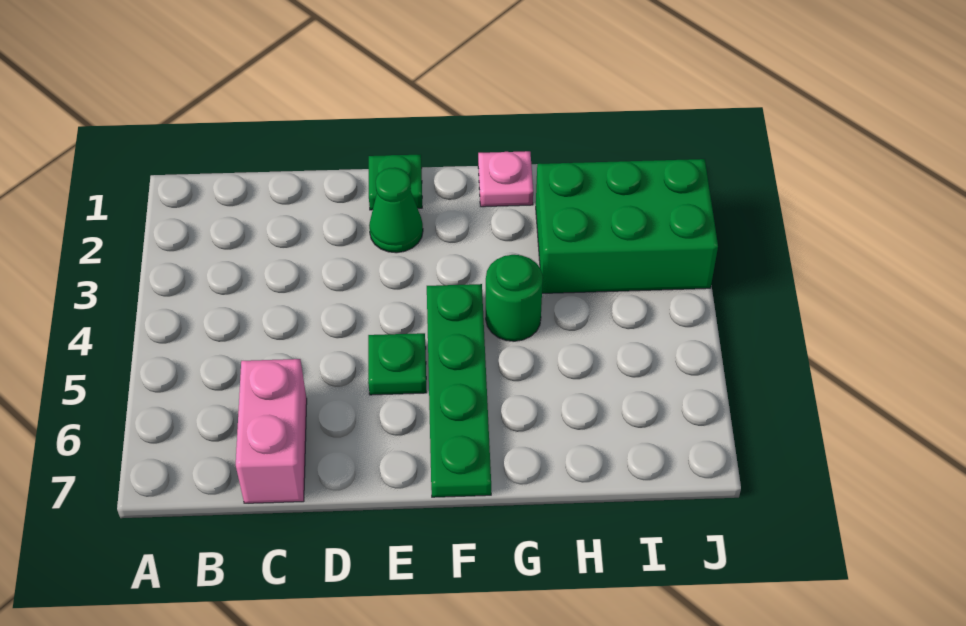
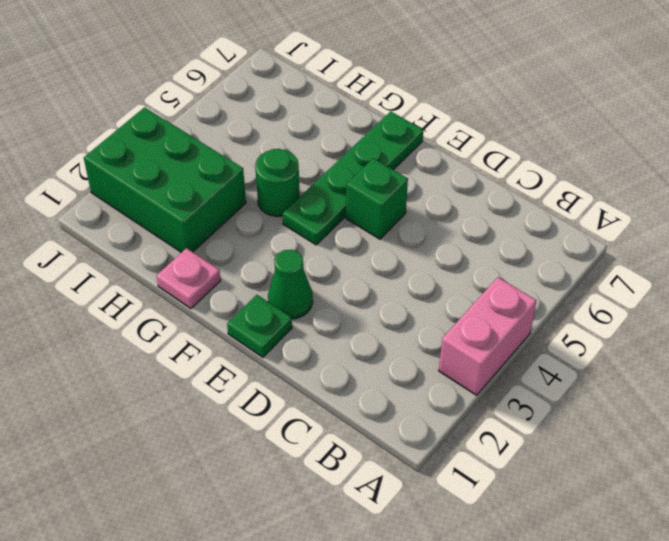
pink brick C6:C7 level 1 -> pink brick A3:A4 level 1
green plate E5 level 1 -> green brick E5 level 1

